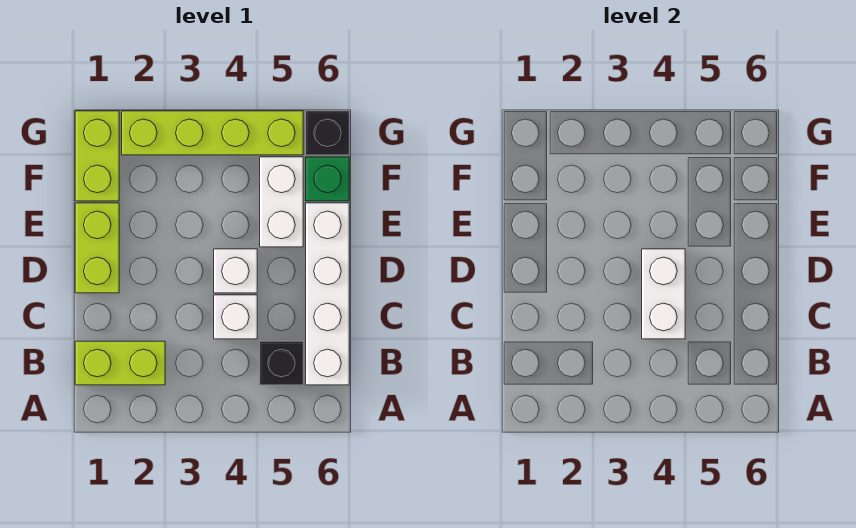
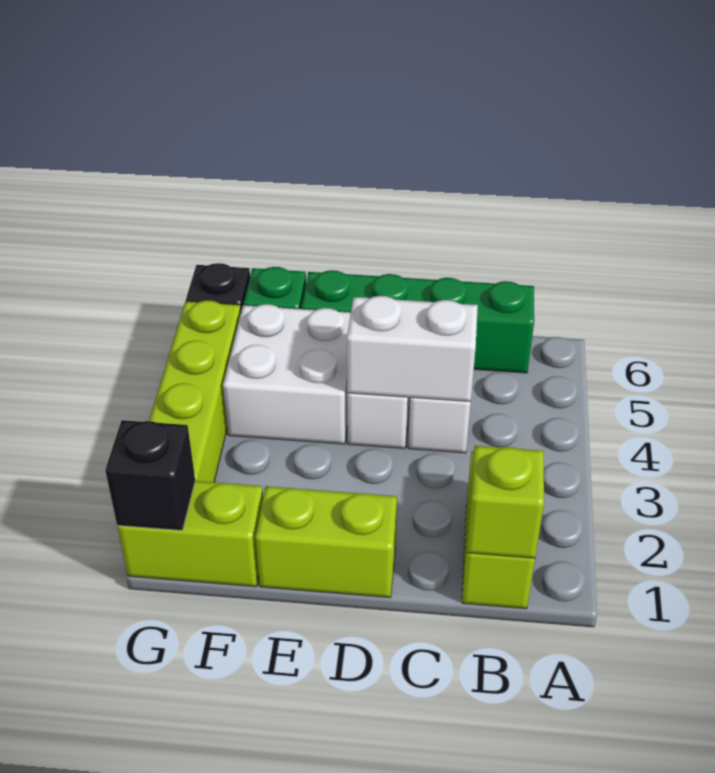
none -> lime brick B1 level 2
black brick B5 level 1 -> black brick G1 level 2
white brick B6:E6 level 1 -> green brick B6:E6 level 1
white brick E5:F5 level 1 -> white brick E4:F5 level 1

